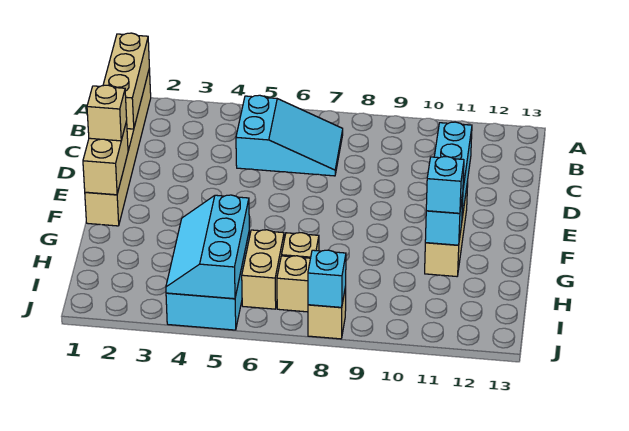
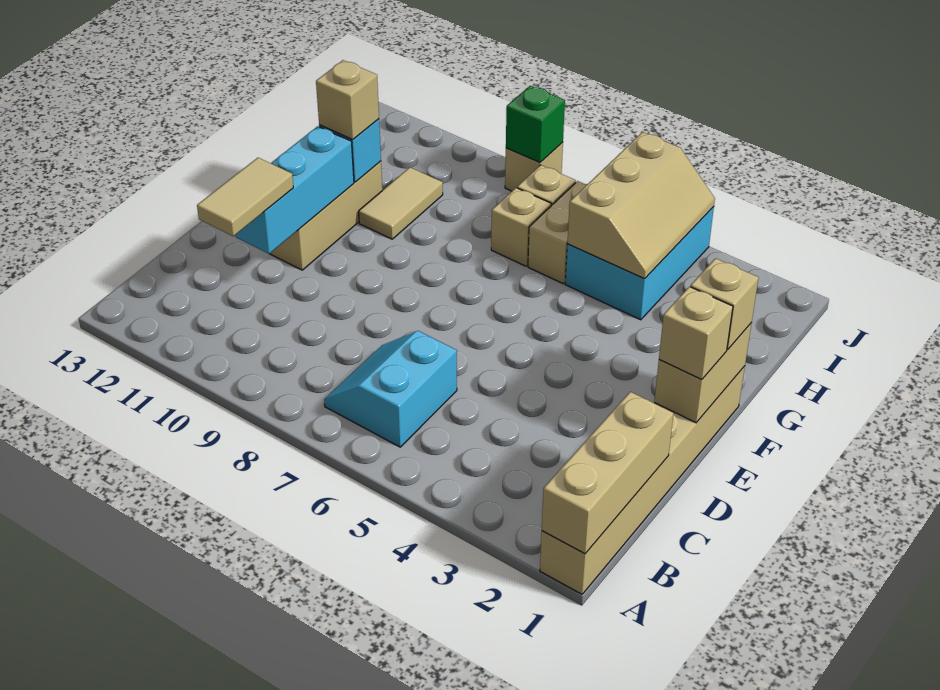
cyan slope B5:C7 level 1 top 5 -> cyan slope B6:C7 level 1 top 6
none -> tan tile C11:D11 level 3
none -> tan brick F1 level 3
none -> tan tile G10:H10 level 1
cyan brick G11 level 3 -> tan brick G11 level 3
cyan slope H4:J5 level 2 top 5 -> tan slope H4:J5 level 2 top 5
cyan brick J8 level 2 -> green brick J8 level 2

